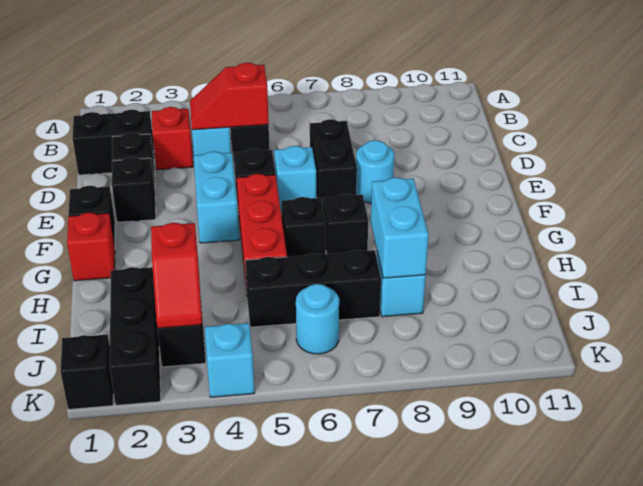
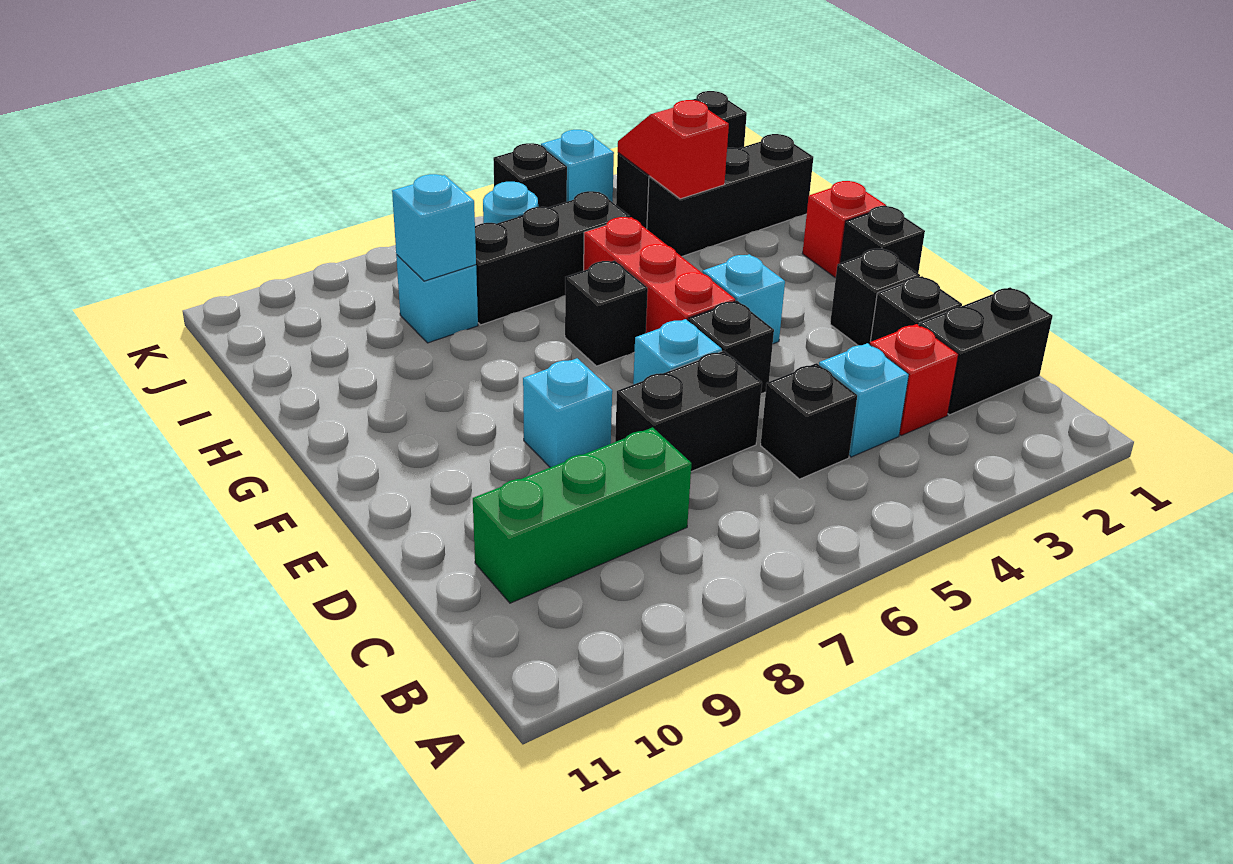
red slope C4:C5 level 2 top 5 -> none
none -> green brick C8:C10 level 1
black brick D7:E7 level 1 -> black brick D6:D7 level 1
cyan brick E4:F4 level 1 -> cyan brick F4 level 1
cyan round brick E8 level 1 -> cyan brick E8 level 1
black brick G7 level 1 -> black brick K5 level 1
cyan brick H8:I8 level 2 -> cyan brick I8 level 2
black brick I2:K2 level 1 -> black brick I1:I3 level 1

